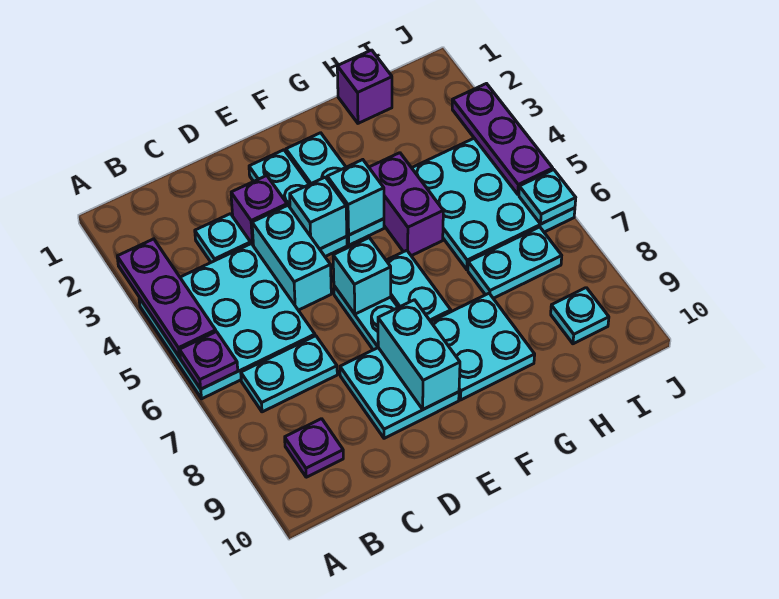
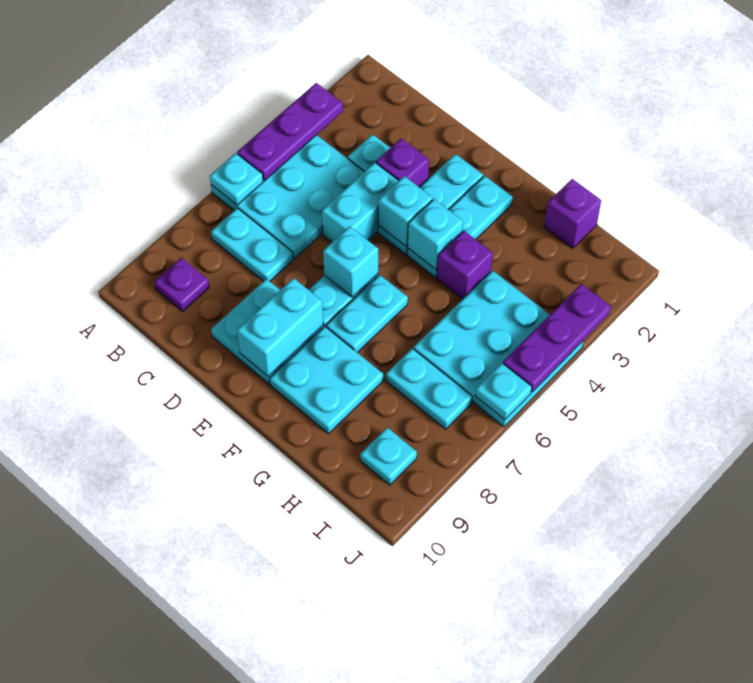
purple plate A6 level 2 -> cyan plate A6 level 2
purple brick G4:G5 level 1 -> purple brick G4 level 1

